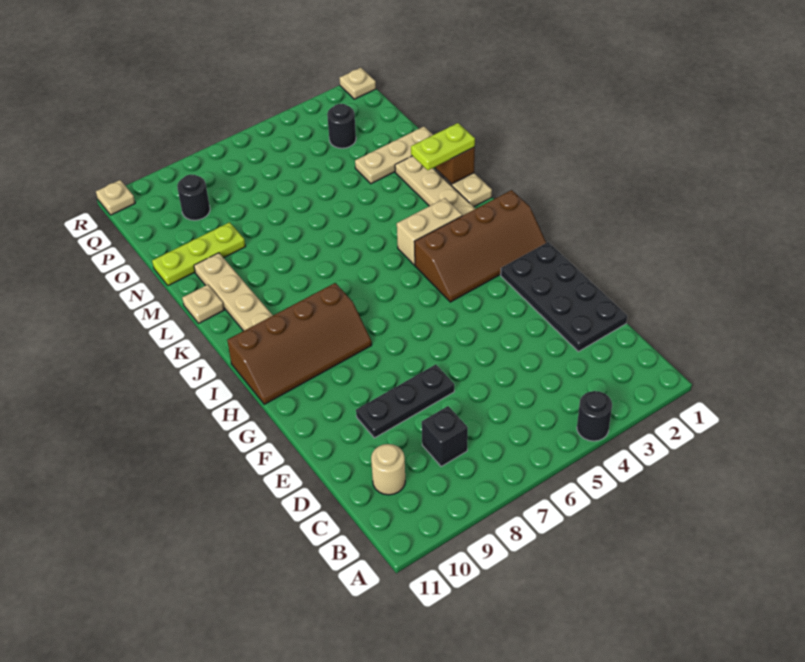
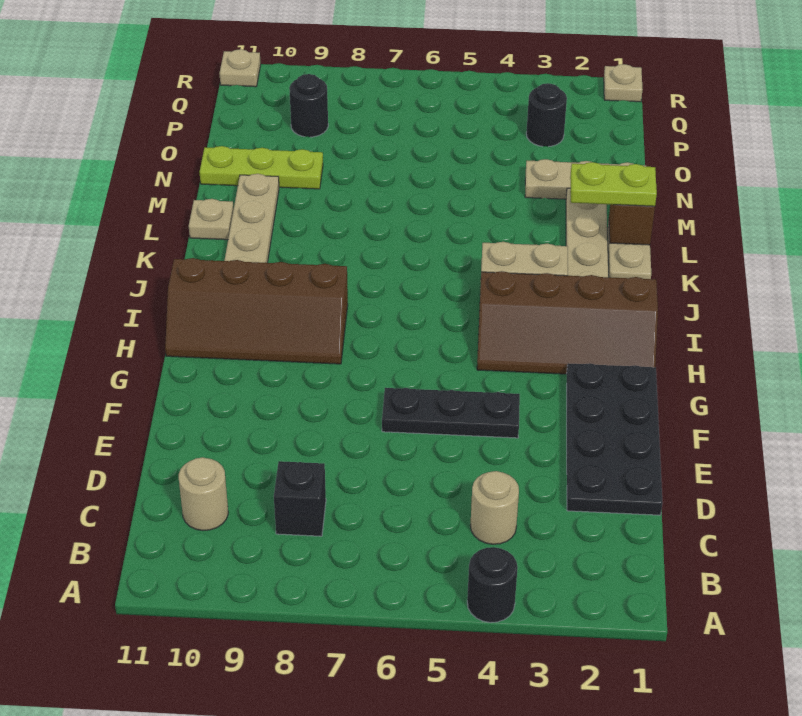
none -> tan round brick C4 level 1
black plate E7:E9 level 1 -> black plate F4:F6 level 1

